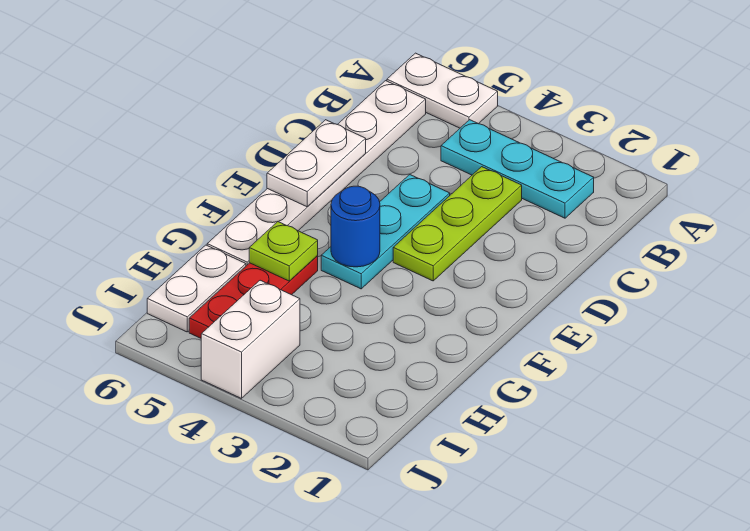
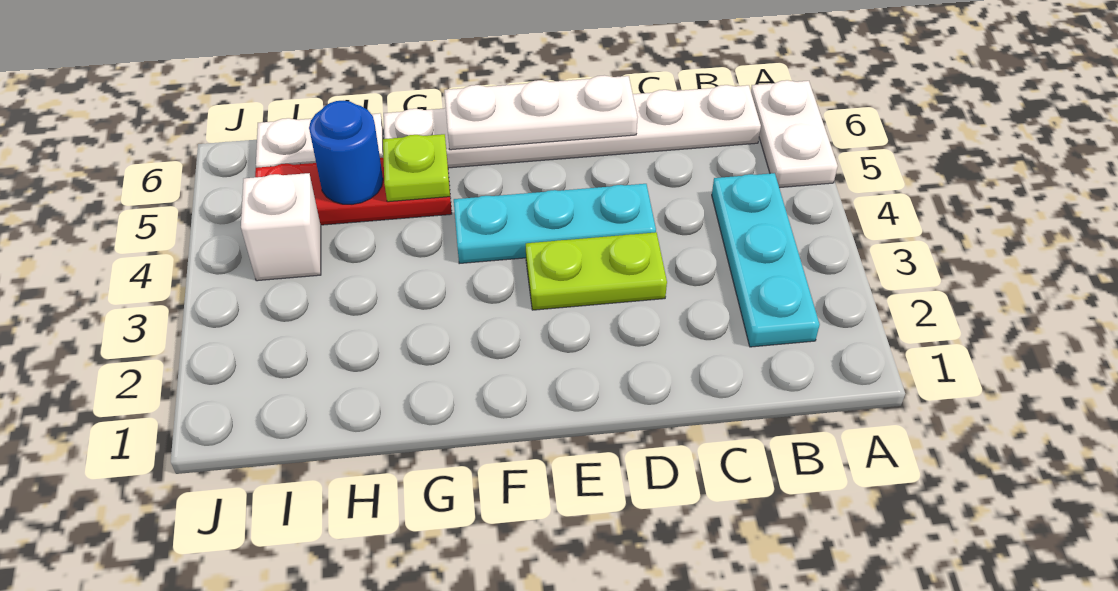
lime plate C3:E3 level 1 -> lime plate D3:E3 level 1
white plate D6:E6 level 2 -> white plate D6:F6 level 2
blue round brick F4 level 2 -> blue round brick H5 level 2
white brick I4:J4 level 1 -> white brick I4 level 1

